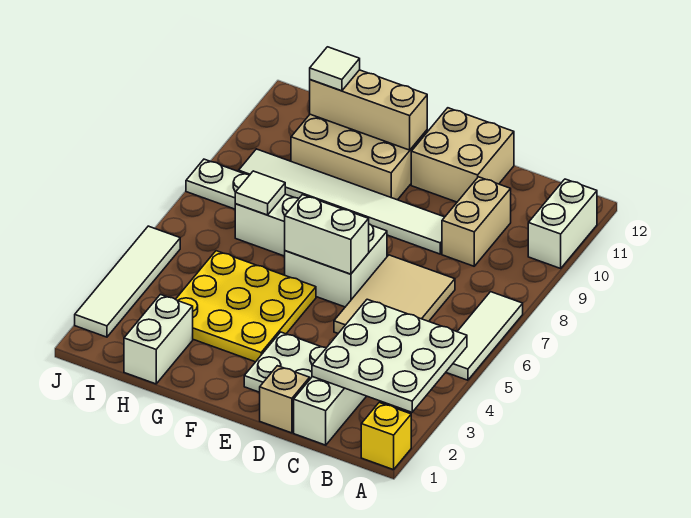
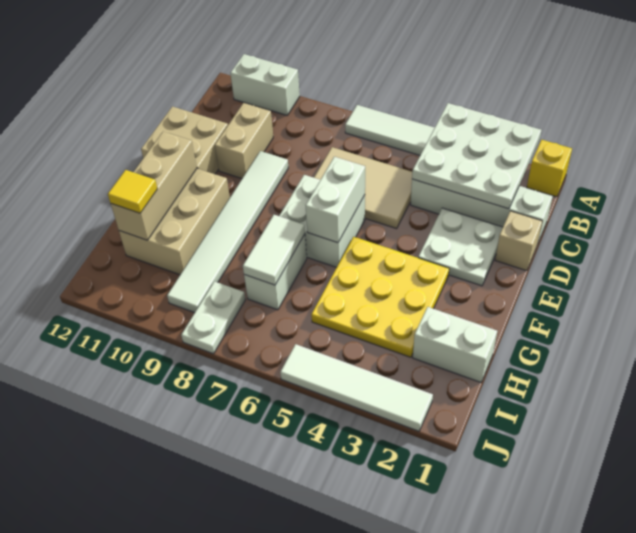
tan brick C9:C10 level 1 -> tan brick C10:D10 level 1
white tile H7 level 2 -> white tile G7:H7 level 2
white tile H11 level 3 -> yellow tile H11 level 3

